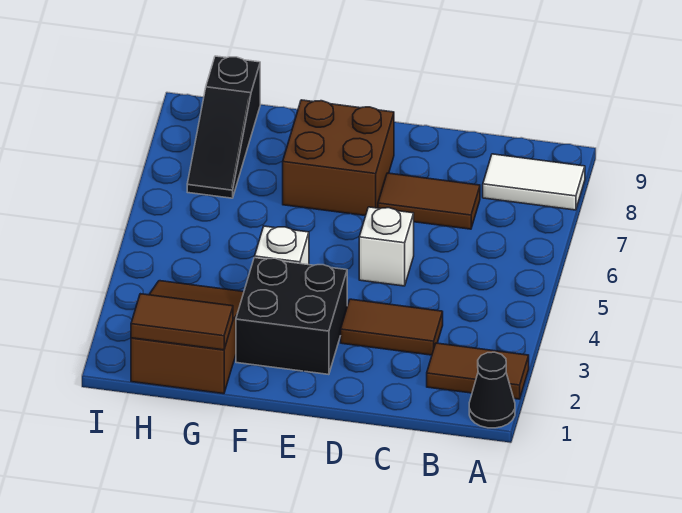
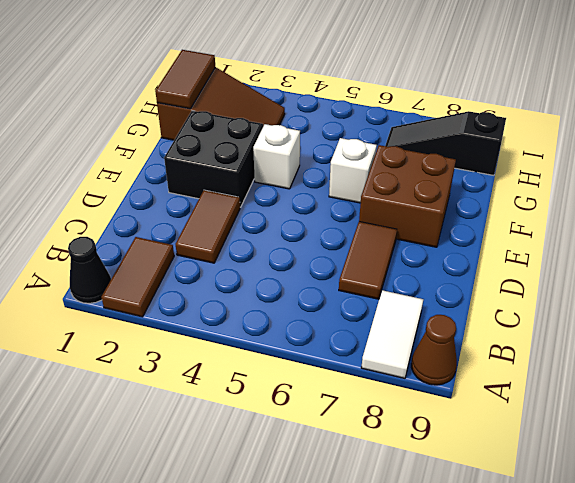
none -> brown cone A9 level 1
white brick D5 level 1 -> white brick F6 level 1

